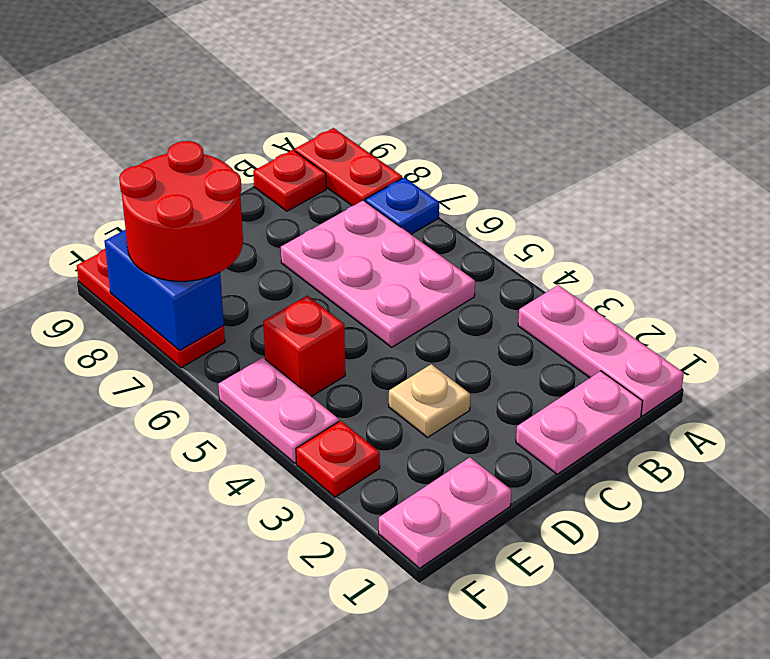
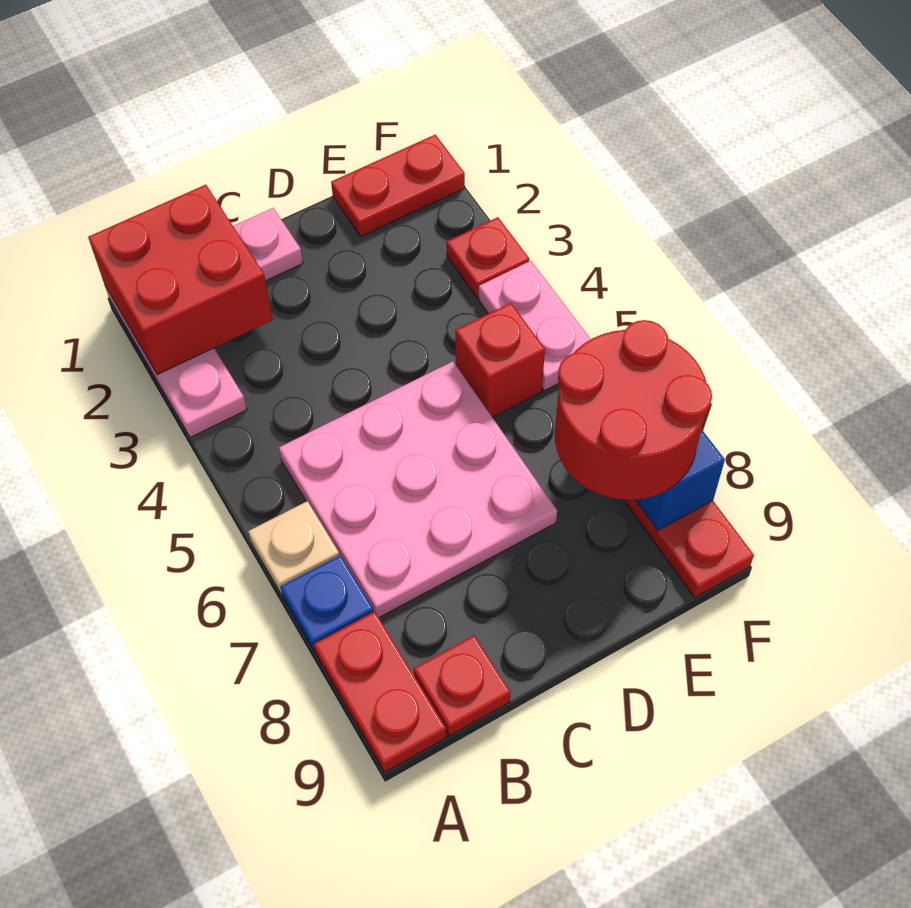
none -> red brick A1:B2 level 2
pink plate B5:C7 level 1 -> pink plate B5:D7 level 1
tan plate D3 level 1 -> tan plate A6 level 1
pink plate E1:F1 level 1 -> red plate E1:F1 level 1

